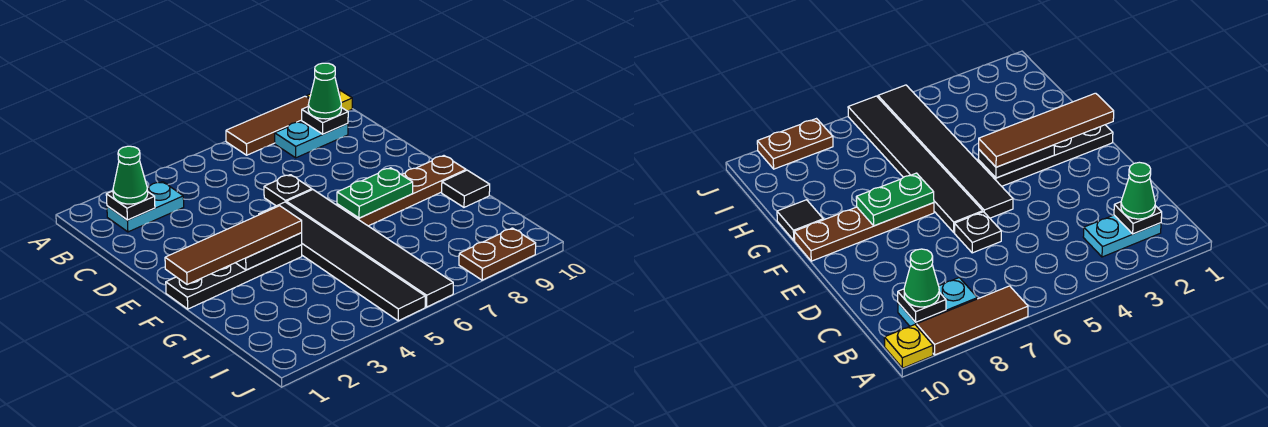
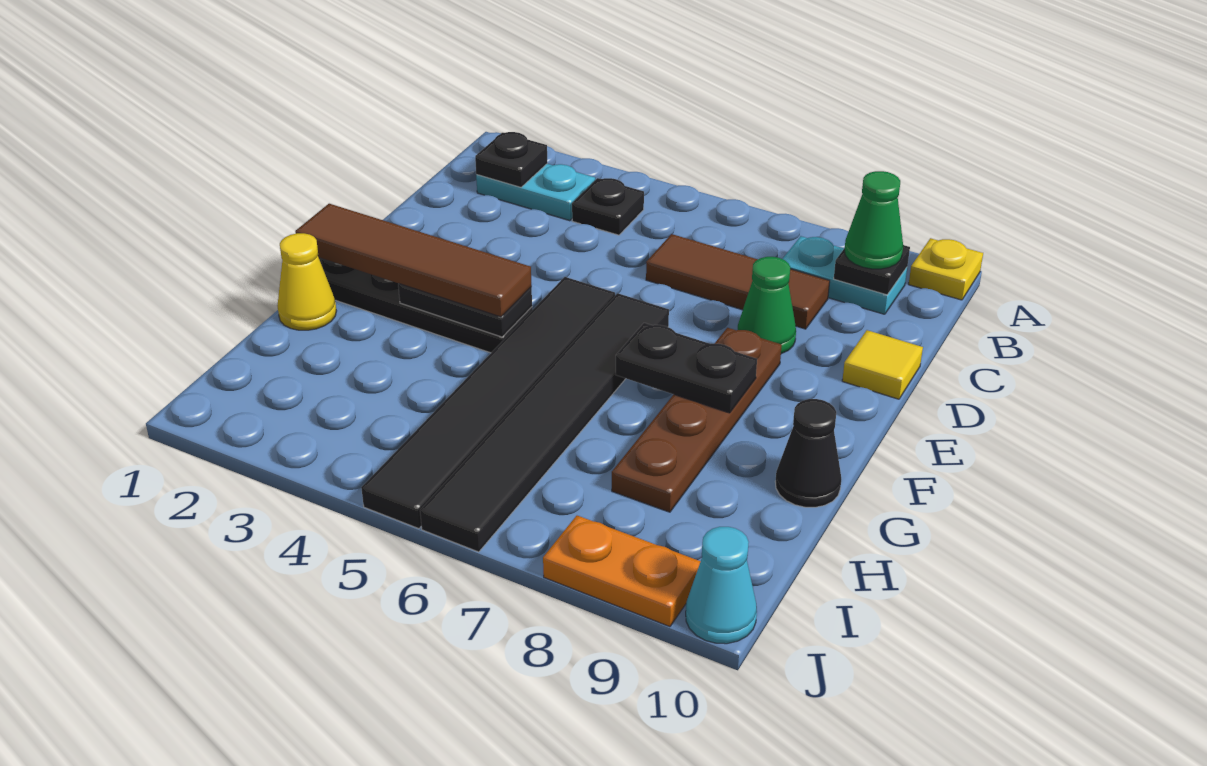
brown tile A7:A9 level 1 -> brown tile C6:C8 level 1
green cone B2 level 3 -> green cone D8 level 1
black plate D6 level 1 -> black plate B4 level 1
none -> yellow tile D10 level 1
brown plate F7:F10 level 1 -> brown plate E8:H8 level 1
green plate F7:F8 level 2 -> black plate F7:F8 level 2
none -> yellow cone G1 level 1
black tile G10 level 1 -> black cone G10 level 1
brown plate J8:J9 level 1 -> orange plate J8:J9 level 1
none -> cyan cone J10 level 1

